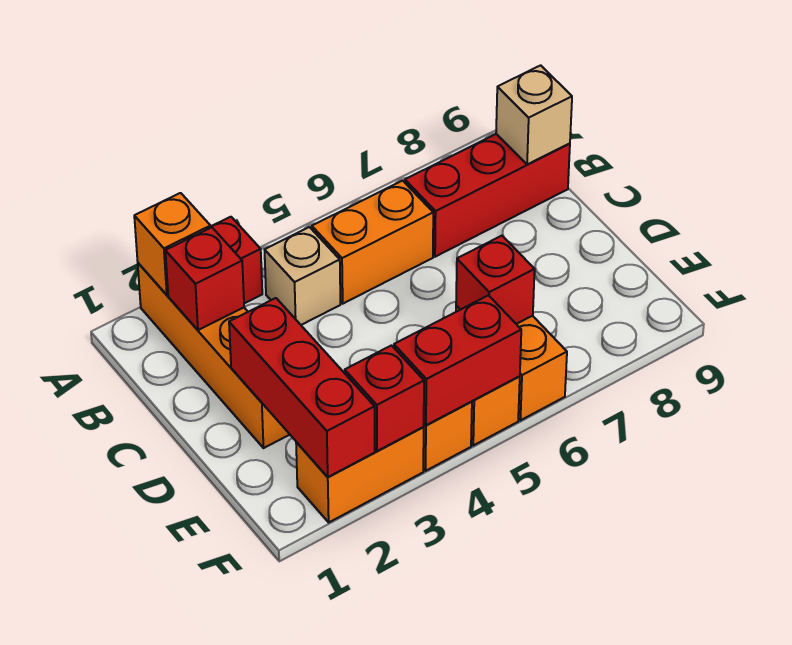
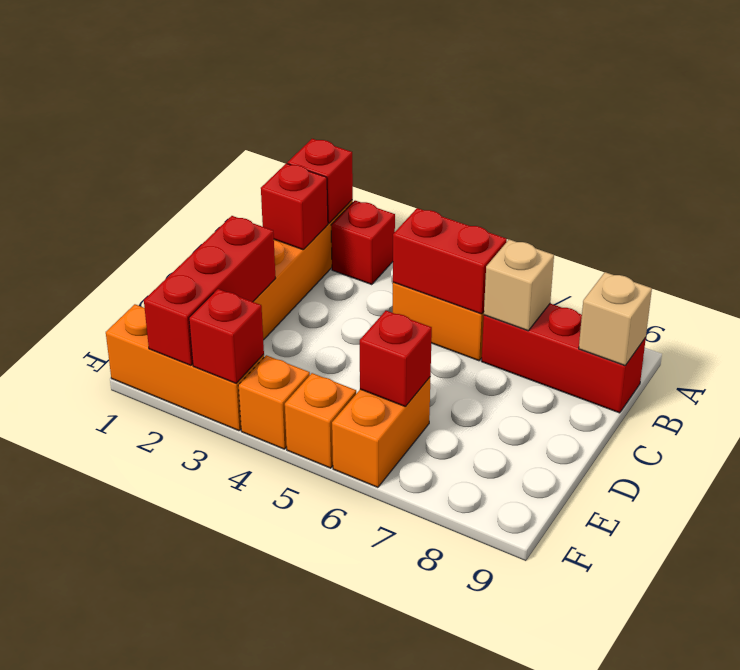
orange brick A2 level 2 -> red brick A2 level 2
tan brick B4 level 1 -> tan brick B7 level 2
orange brick F2:F3 level 1 -> orange brick F1:F3 level 1
red brick F4:F5 level 2 -> red brick B5:B6 level 2

